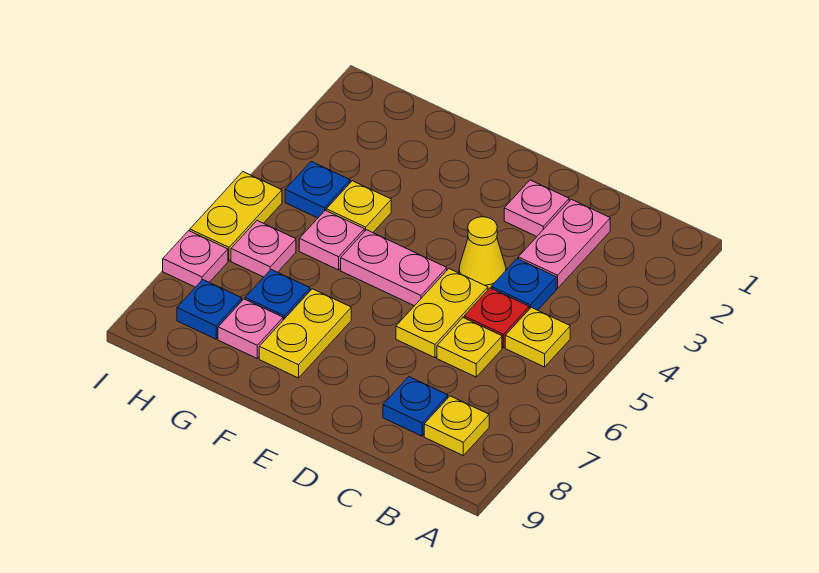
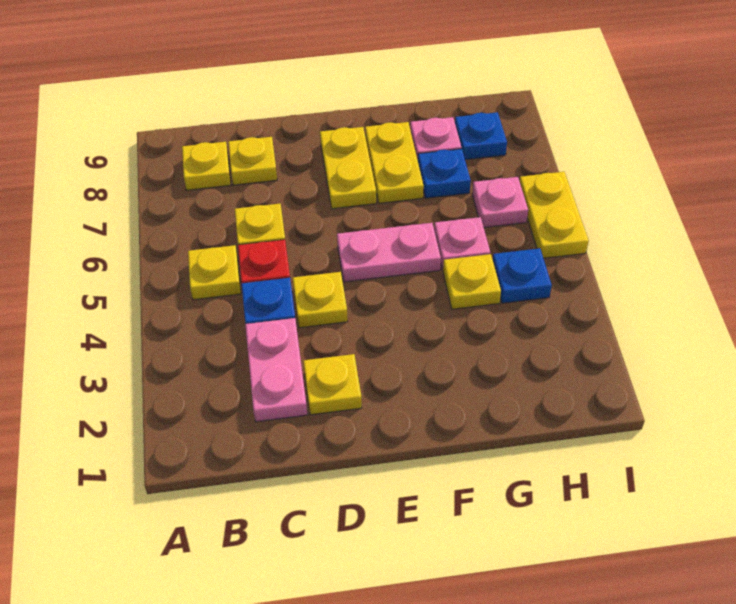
blue plate C8 level 1 -> yellow plate C8 level 1
pink plate D2 level 1 -> yellow plate D2 level 1
yellow cone D4 level 1 -> yellow plate D4 level 1
yellow plate D5:D6 level 1 -> yellow plate E7:E8 level 1
pink plate I7 level 1 -> none

